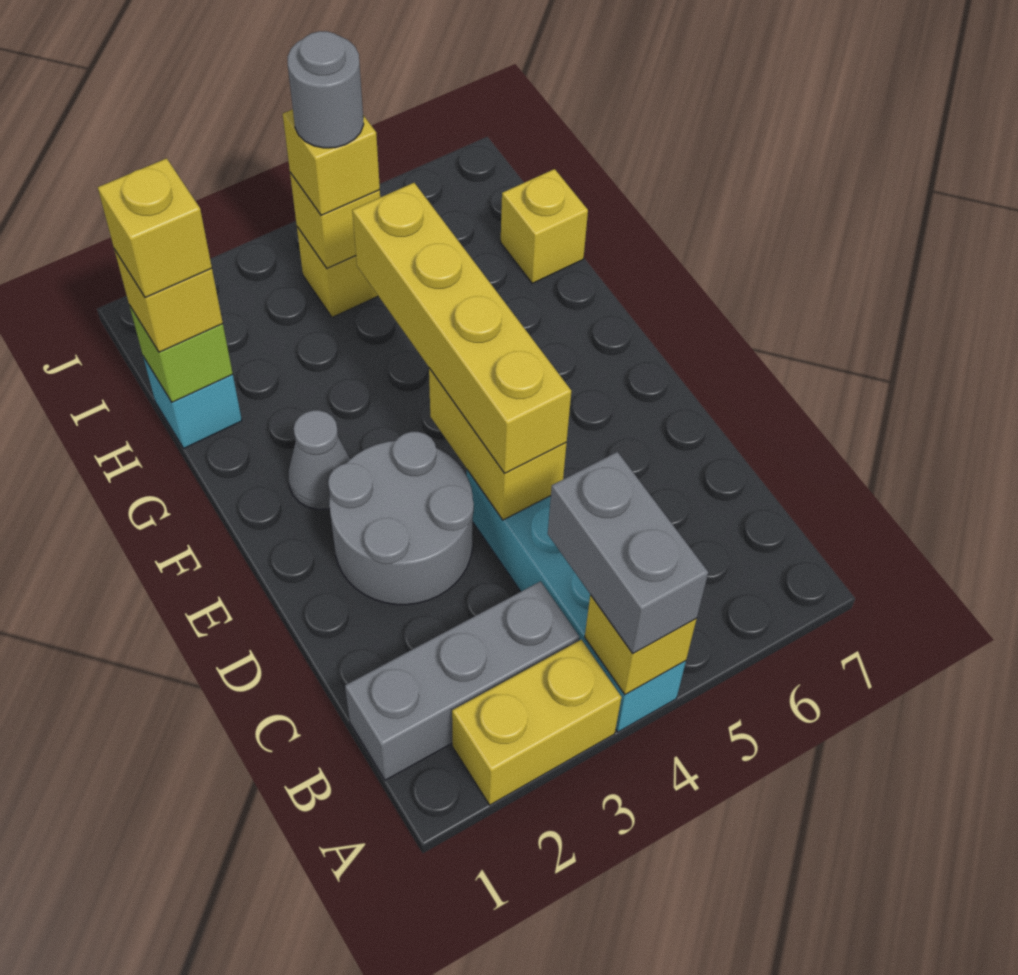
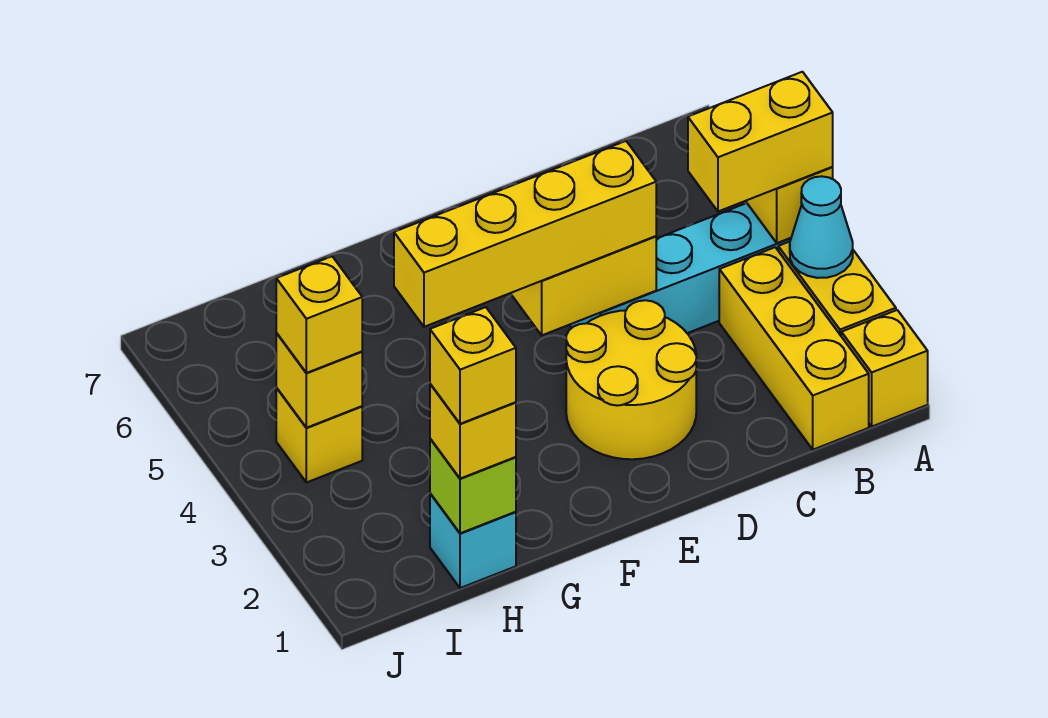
none -> cyan cone A3 level 2
grey brick A4:B4 level 3 -> yellow brick A4:B4 level 3
grey brick B1:B3 level 1 -> yellow brick B1:B3 level 1
grey round brick D2:E3 level 1 -> yellow round brick D2:E3 level 1
grey cone F2 level 1 -> none
yellow brick H7 level 1 -> yellow brick A1 level 1
grey round brick I4 level 4 -> none

